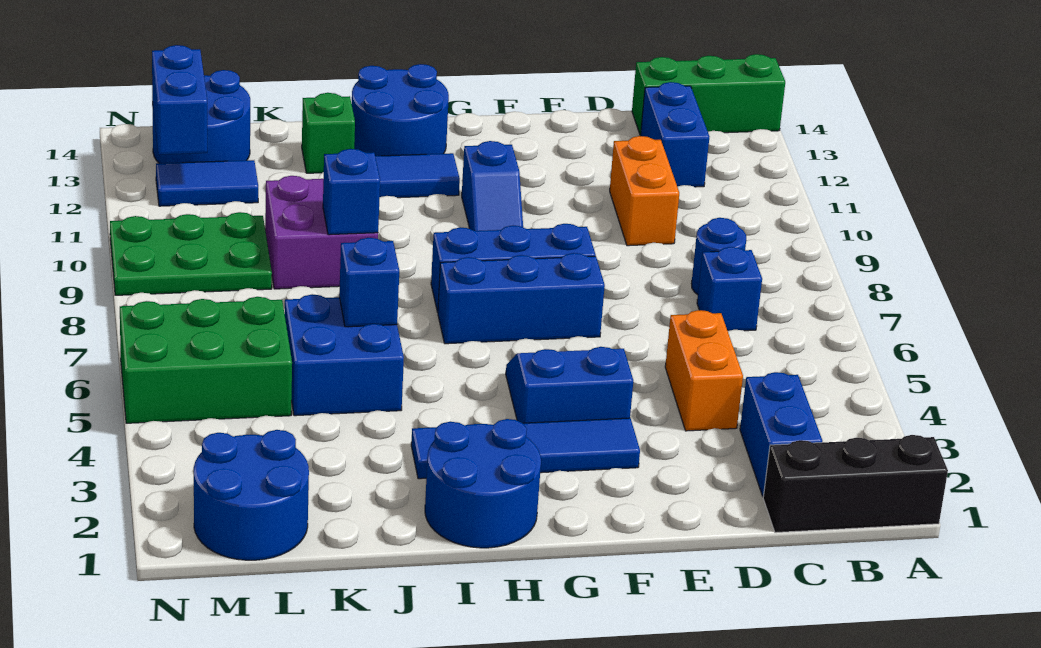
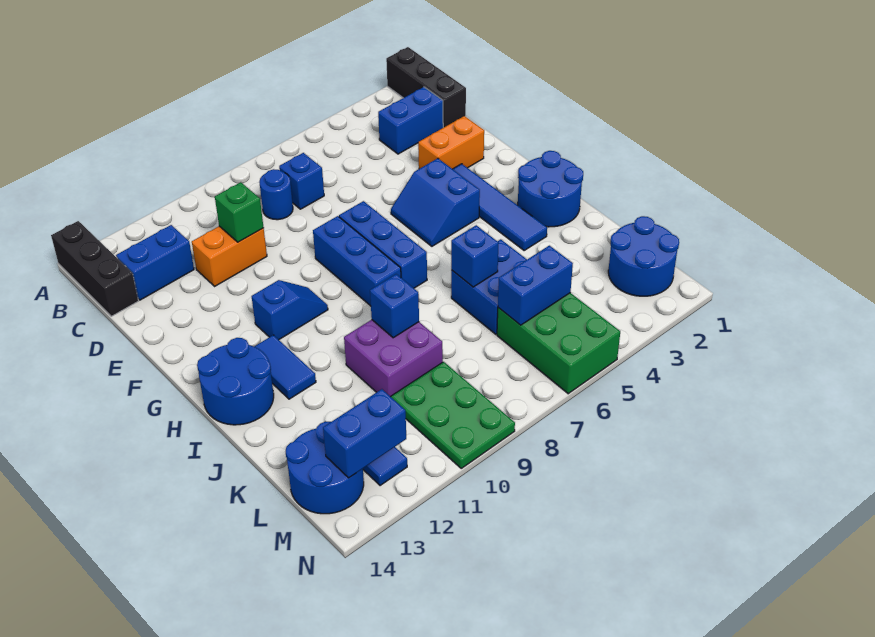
green brick A14:C14 level 1 -> black brick A14:C14 level 1
orange brick D4:D5 level 1 -> orange brick E2:E3 level 1
green brick J13 level 1 -> green brick D10 level 2
none -> blue brick L5:L6 level 2

